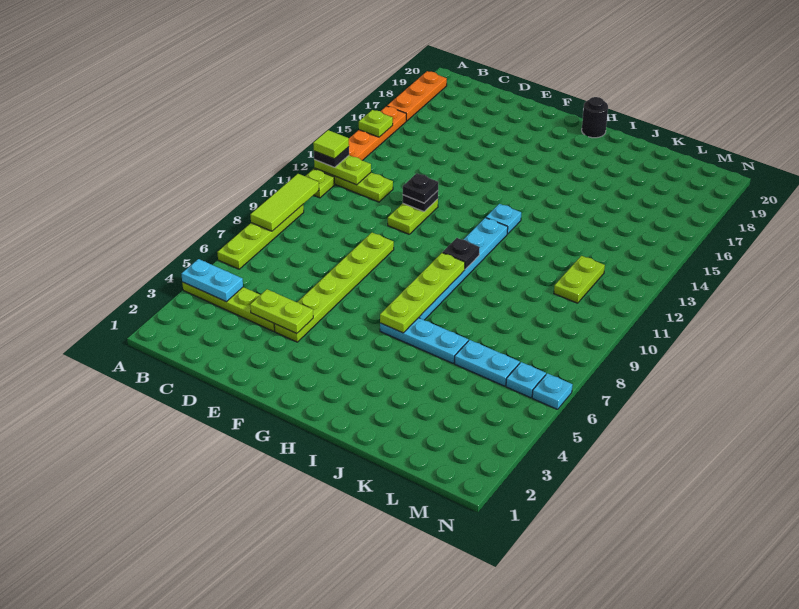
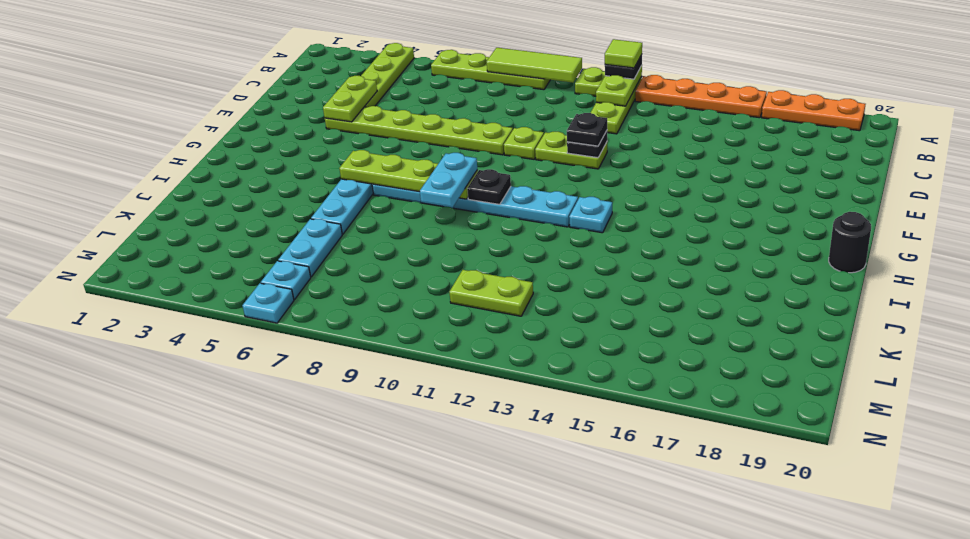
cyan plate A4:B4 level 2 -> cyan plate H9:I9 level 3
lime plate A15 level 2 -> lime plate E10 level 1

